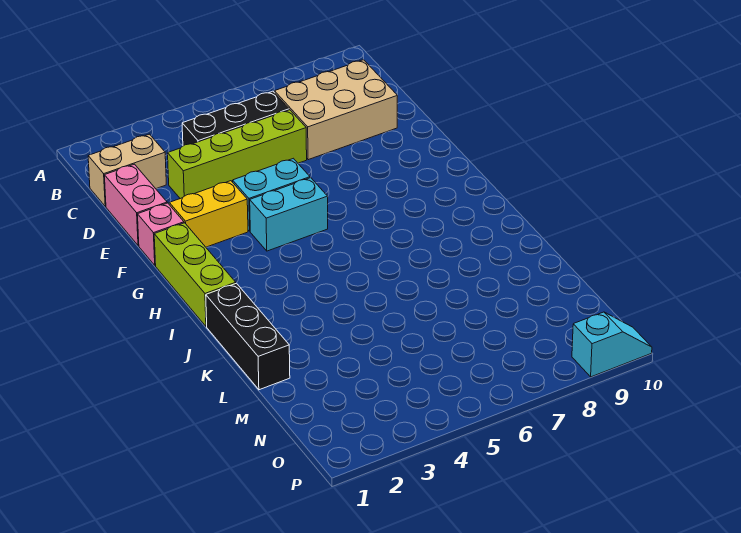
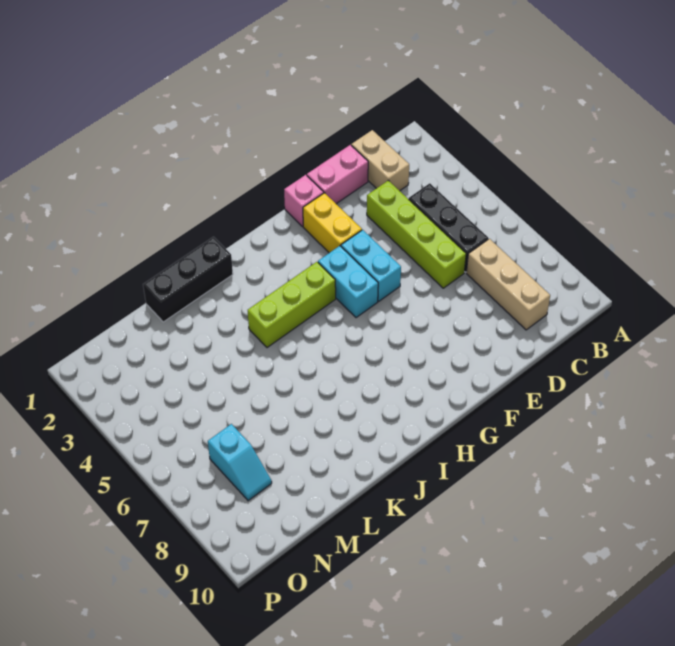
tan brick C7:D9 level 1 -> tan brick C7:C9 level 1
lime brick G1:I1 level 1 -> lime brick H4:J4 level 1
cyan slope P9:P10 level 1 top 9 -> cyan slope N7:N8 level 1 top 7

